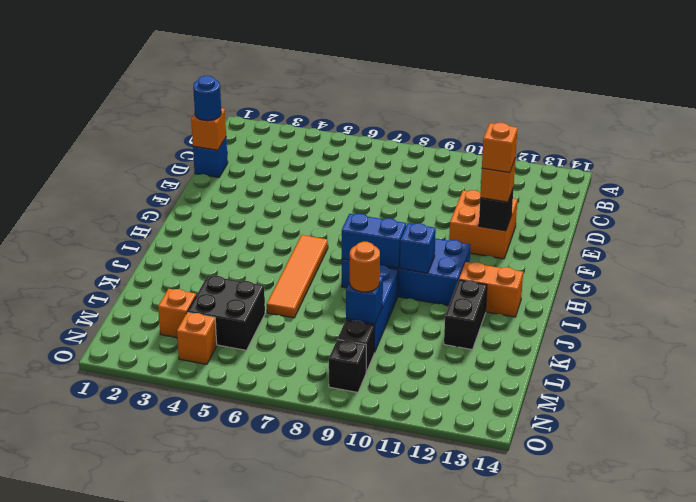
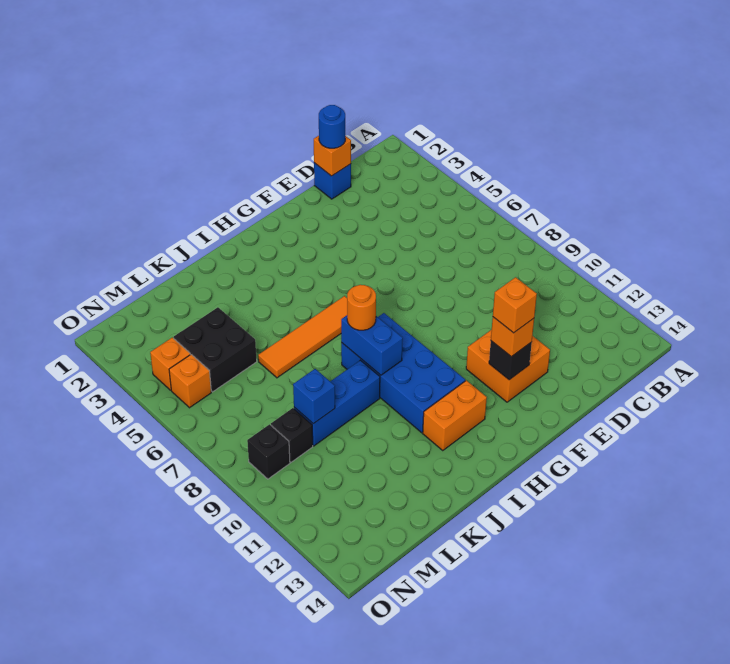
blue brick I10 level 2 -> none
orange brick I12:I13 level 1 -> orange brick H12:I12 level 1
black brick J12:K12 level 1 -> none
orange round brick L9 level 3 -> orange round brick I8 level 3
orange brick M3 level 1 -> orange brick N5 level 1

